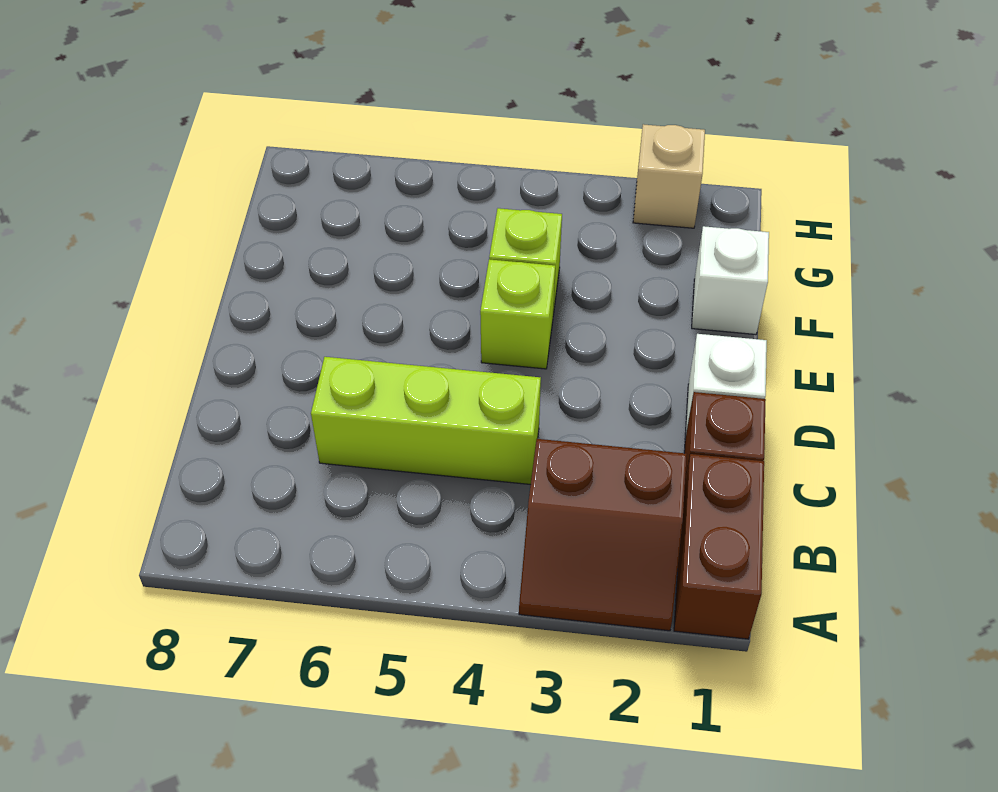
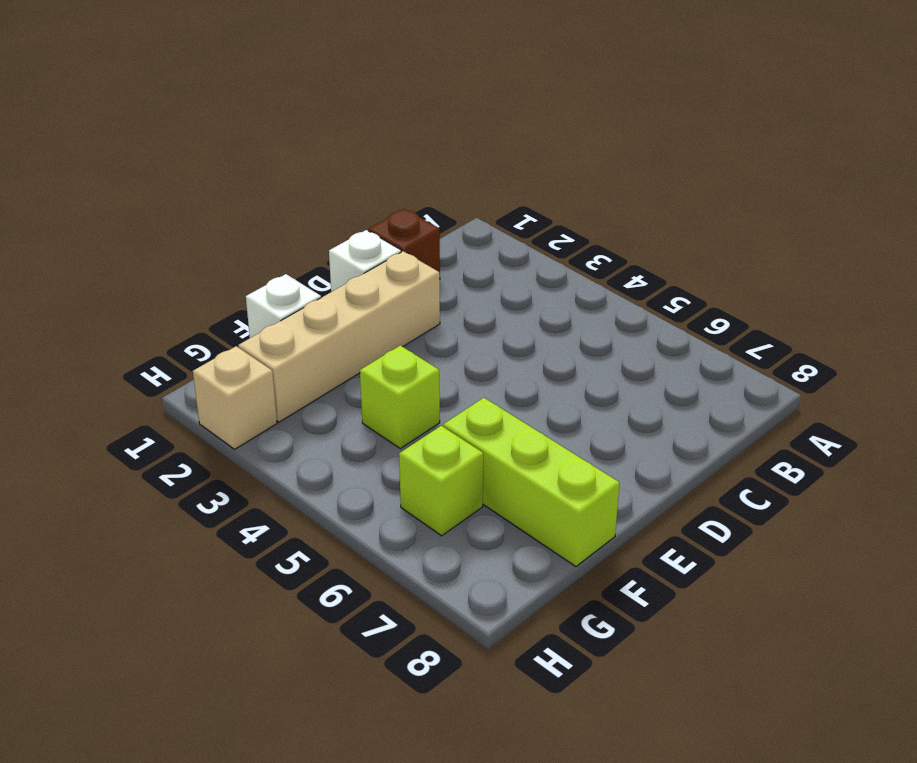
brown brick A1:B1 level 1 -> none
brown slope A2:B3 level 1 top B -> none
lime brick C4:C6 level 1 -> lime brick F6:F8 level 1
none -> tan brick D2:G2 level 1
lime brick E4 level 1 -> lime brick G6 level 1

